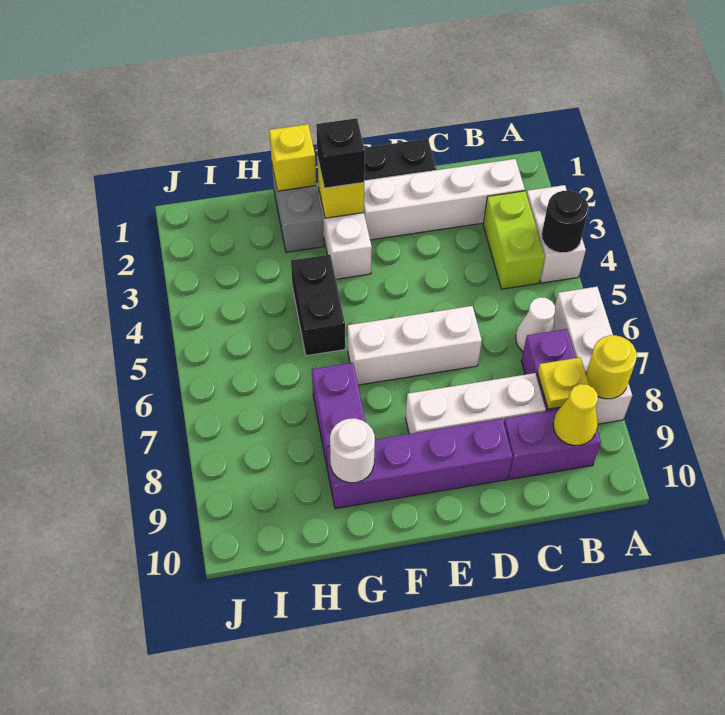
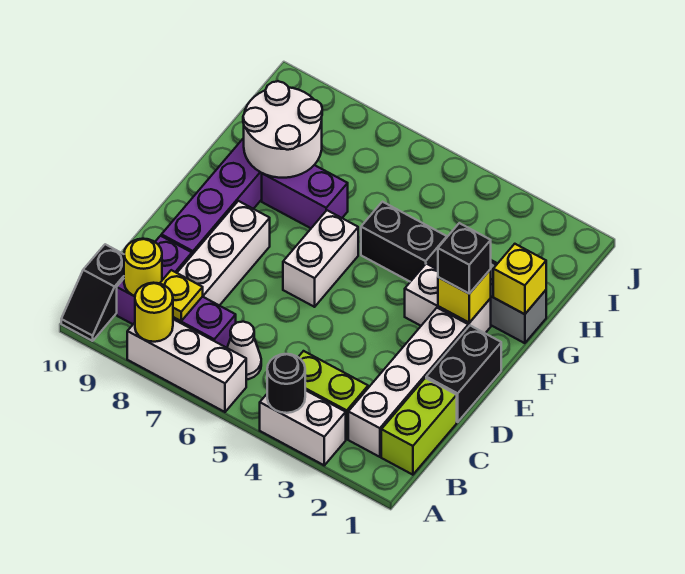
none -> black slope A10:B10 level 1 top B
none -> lime brick B1:C1 level 1
yellow cone B9 level 2 -> yellow round brick B9 level 2
white brick D6:F6 level 1 -> white brick E6:F6 level 1
white round brick G9 level 2 -> white round brick G8:H9 level 2

